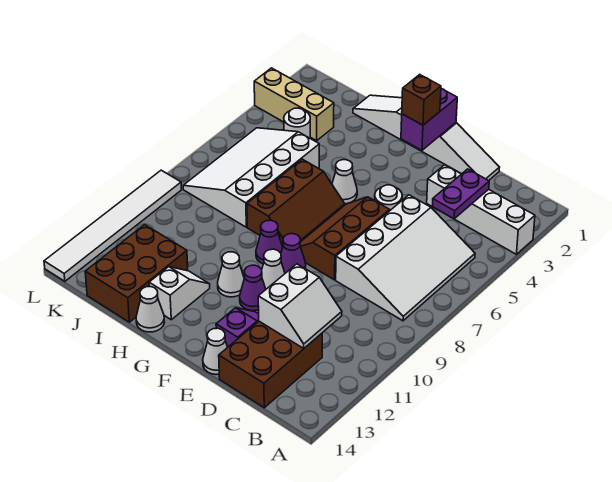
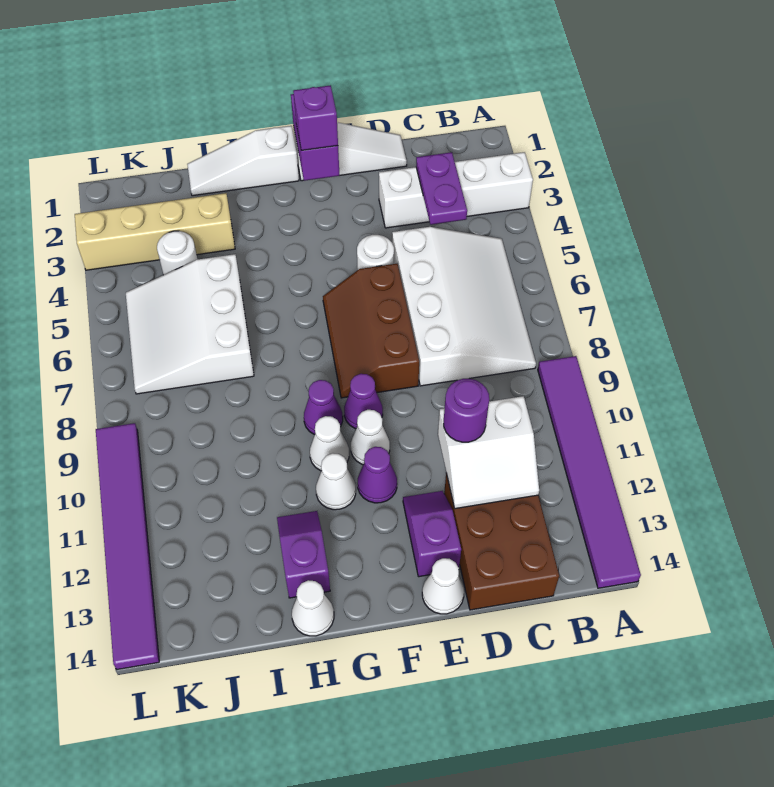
none -> purple tile A9:A14 level 1
white slope C11:D12 level 2 top D -> white slope C11:D12 level 2 top 11
none -> purple round brick D11 level 3
brown brick F2 level 3 -> purple brick F2 level 3
white cone G5 level 1 -> white cone G10 level 1
brown slope G6:H8 level 1 top H -> none
white slope H12:H13 level 1 top 13 -> purple slope H12:H13 level 1 top 13
white slope I5:K8 level 1 top I -> white slope I5:K7 level 1 top I
brown brick I12:J14 level 1 -> none
tan brick J3:L3 level 1 -> tan brick I3:L3 level 1
white tile L9:L14 level 1 -> purple tile L9:L14 level 1

